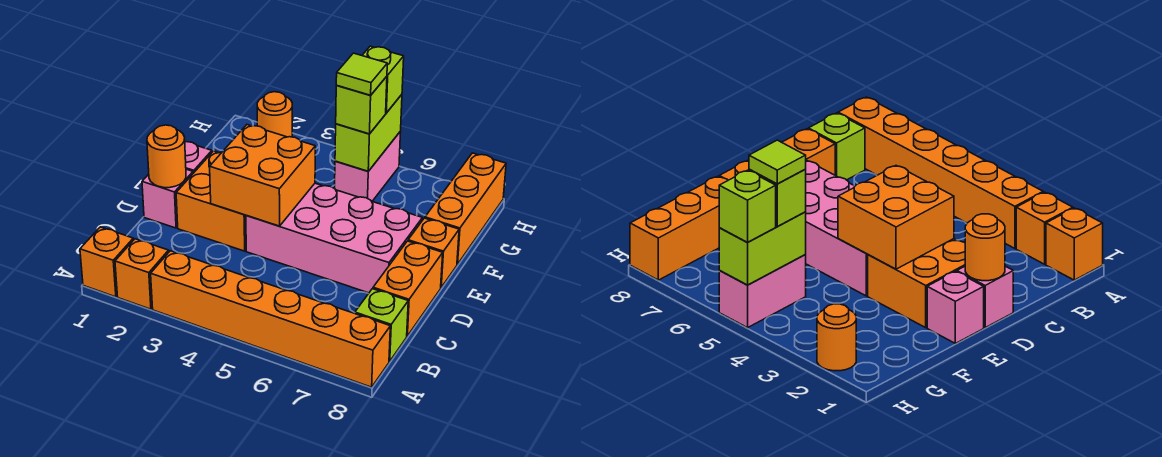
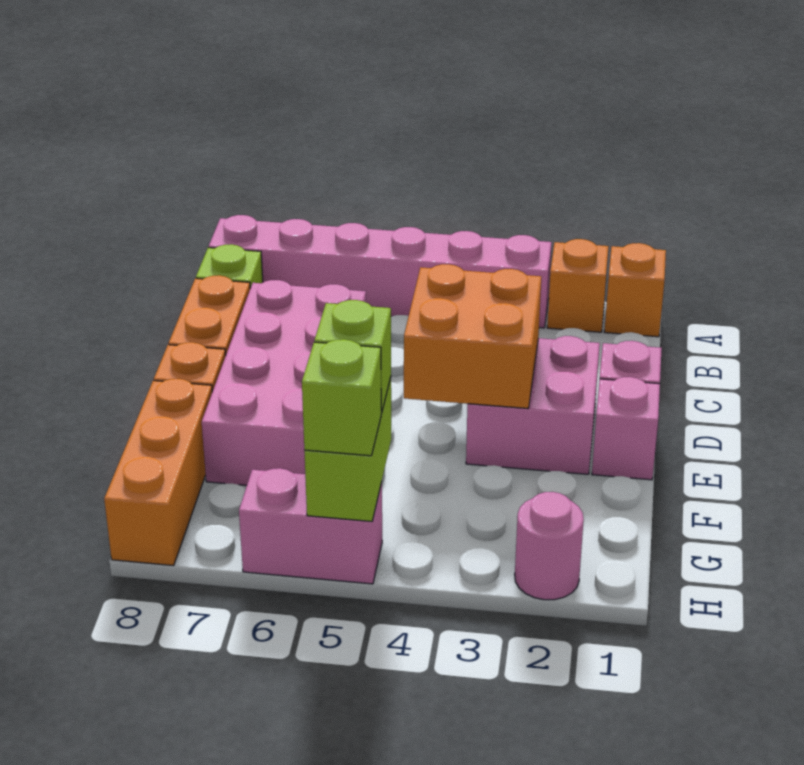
orange brick A3:A8 level 1 -> pink brick A3:A8 level 1
orange round brick D1 level 2 -> none
orange brick D2:E3 level 1 -> pink brick D2:E3 level 1
pink brick D4:E7 level 1 -> pink brick C6:F7 level 1
pink brick G5:H5 level 1 -> pink brick H5:H6 level 1
lime tile G5 level 4 -> none
orange round brick H2 level 1 -> pink round brick H2 level 1

